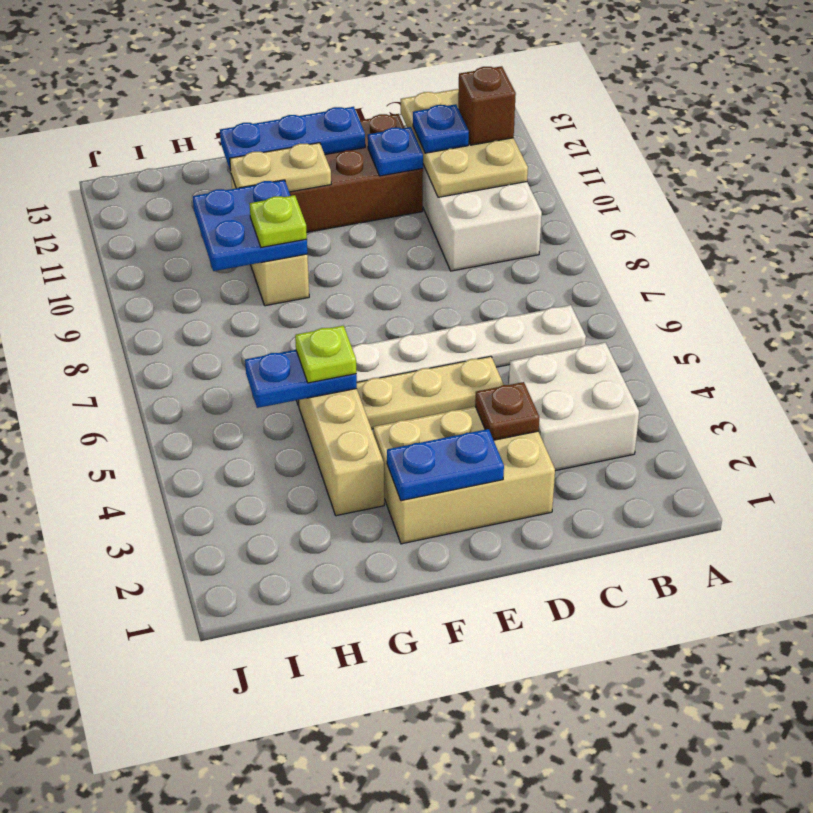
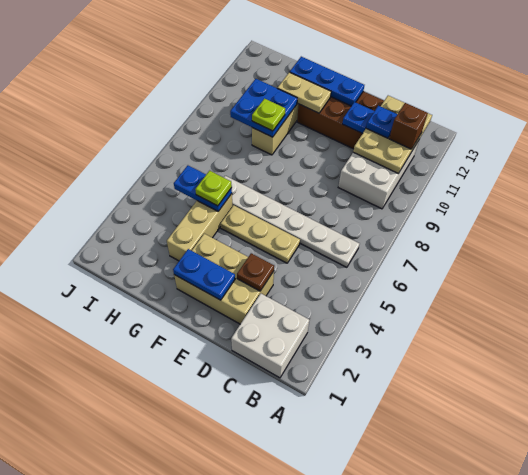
white brick B3:C4 level 1 -> white brick B1:C2 level 1

